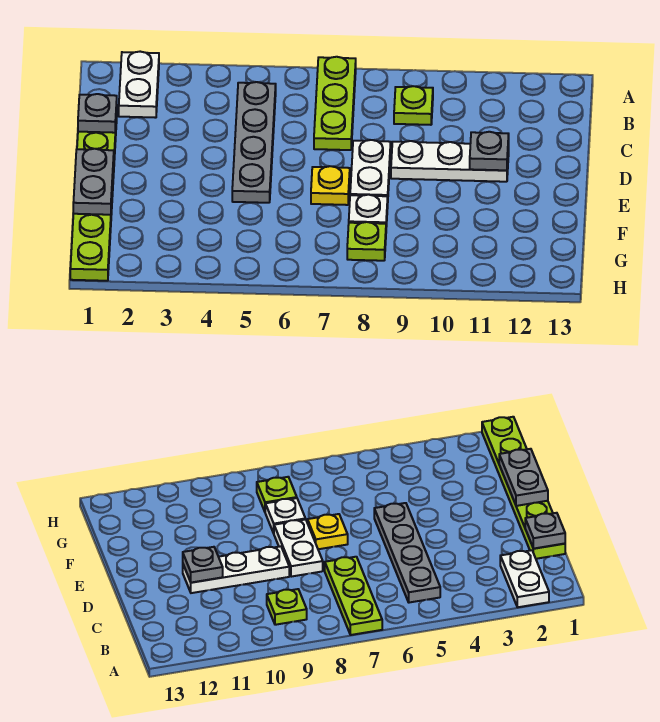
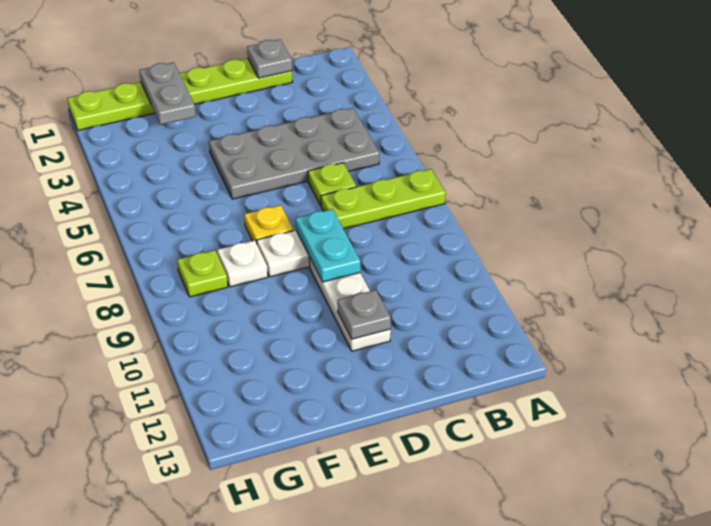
white plate A2:B2 level 1 -> none
grey plate B5:E5 level 1 -> grey plate B4:E5 level 1
lime plate B9 level 1 -> lime plate C6 level 1
none -> cyan plate D8:D9 level 2
grey plate E1:F1 level 2 -> grey plate F1:F2 level 2

